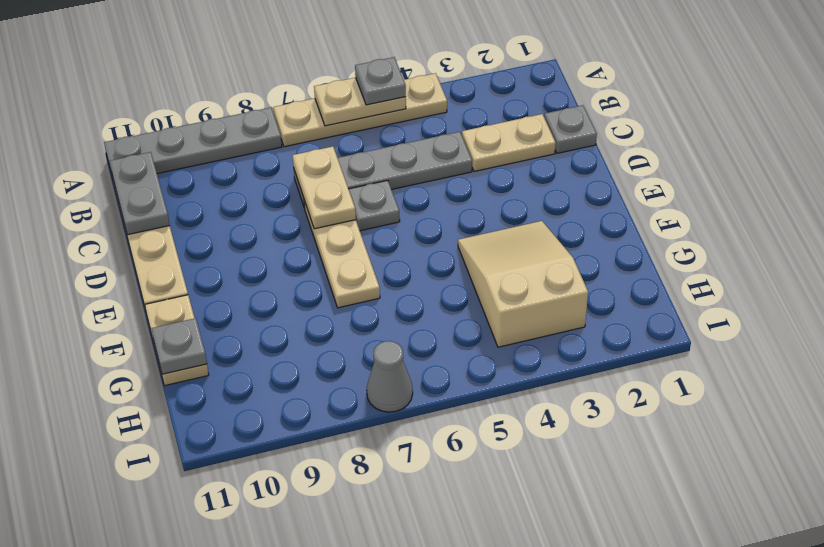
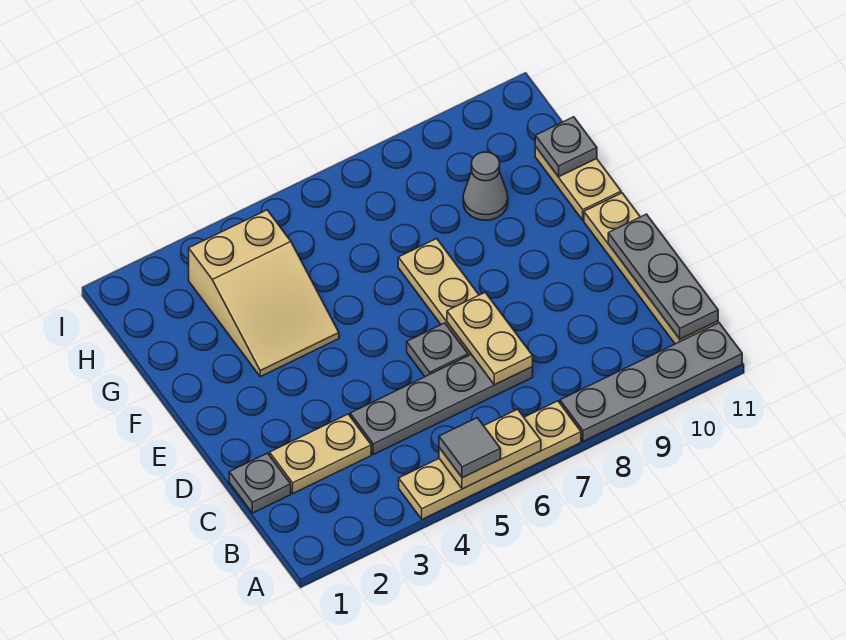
grey plate A5 level 3 -> grey tile A5 level 3
grey plate B11:C11 level 2 -> grey plate B11:D11 level 2
grey cone I7 level 1 -> grey cone G9 level 1

